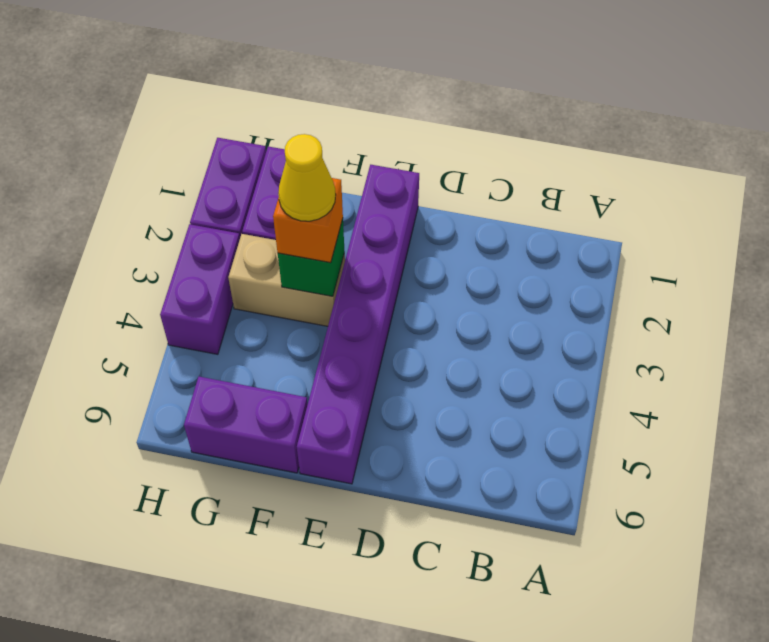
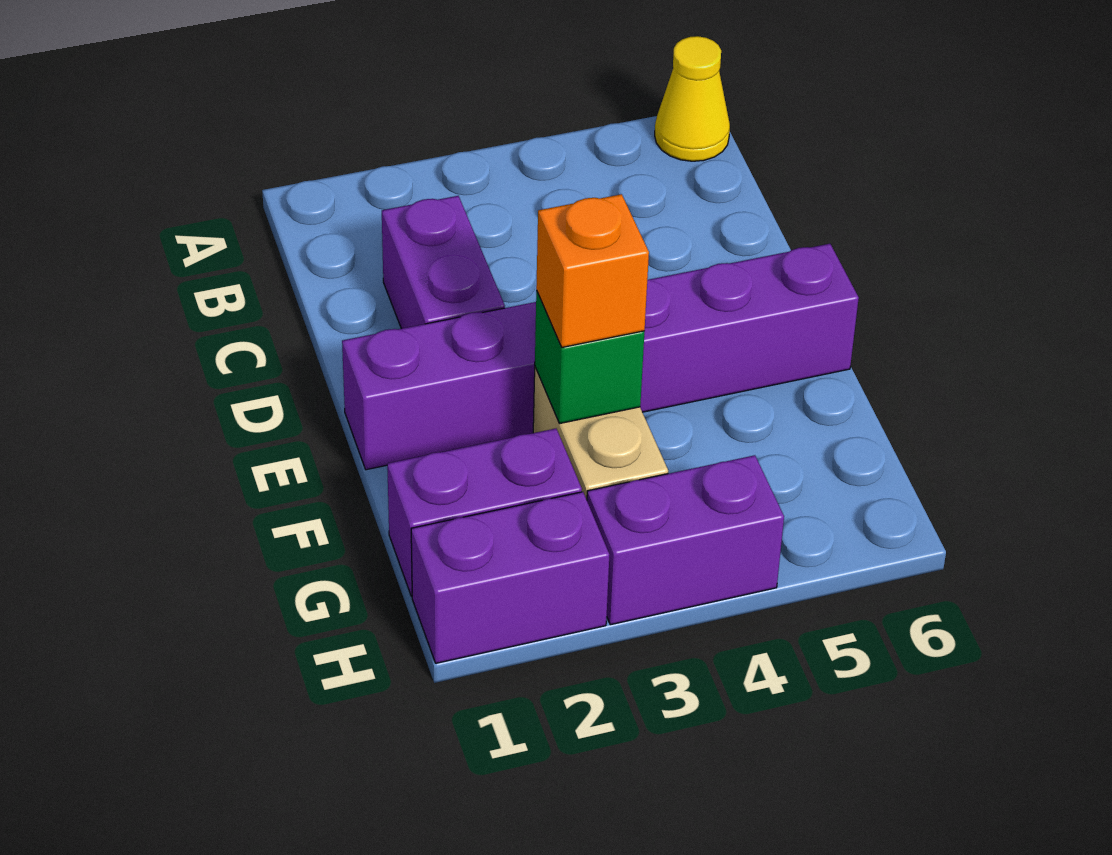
yellow cone F3 level 4 -> yellow cone A6 level 1
purple brick F6:G6 level 1 -> purple brick C2:D2 level 1

